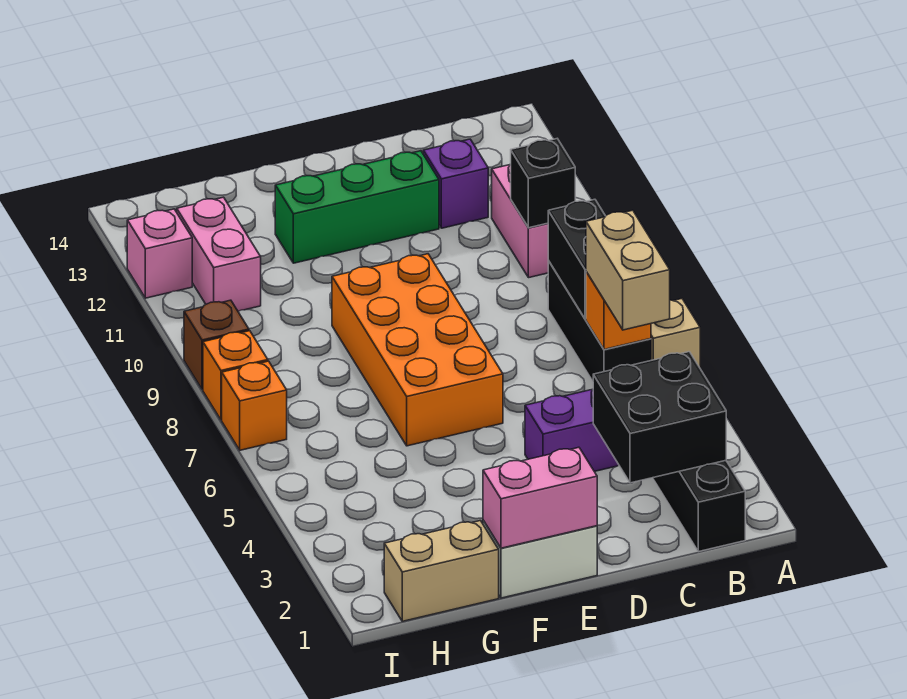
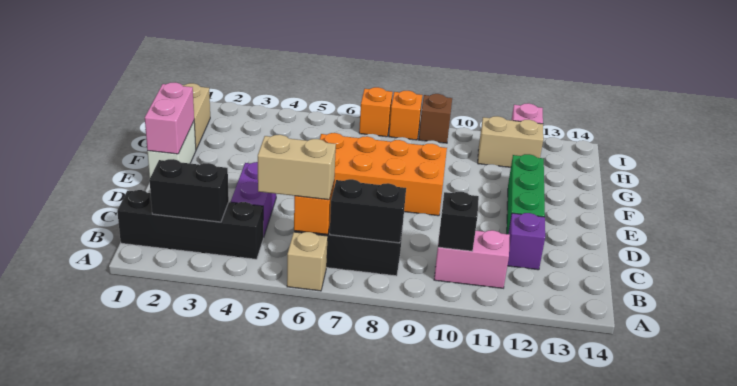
black brick B2:C3 level 2 -> black brick B2:B3 level 2
pink brick H11:H12 level 1 -> tan brick H11:H12 level 1

